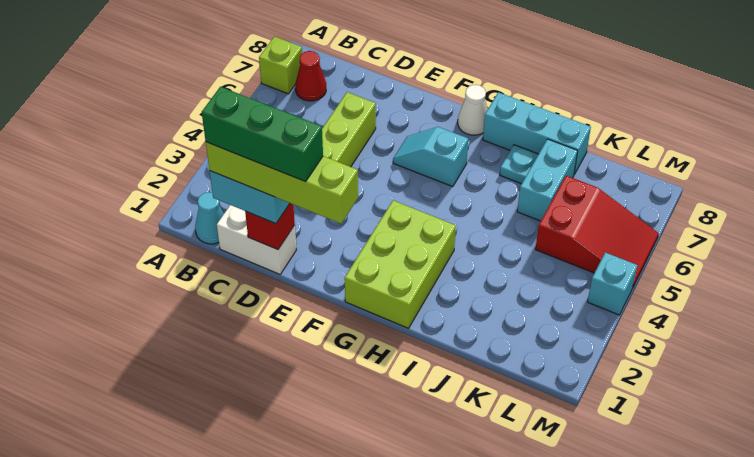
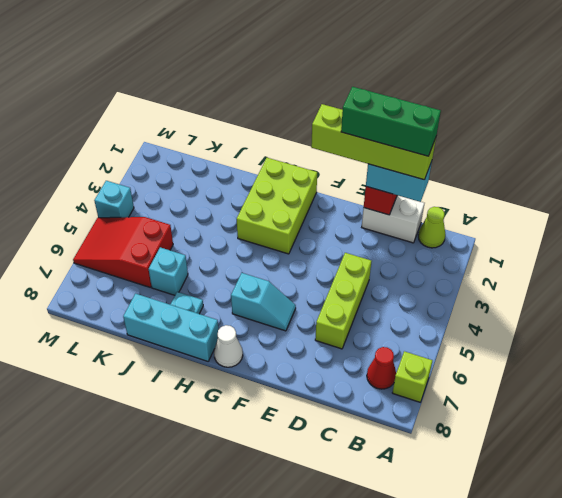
cyan cone B1 level 1 -> lime cone B1 level 1
cyan brick J6:J7 level 1 -> cyan brick J6 level 1

